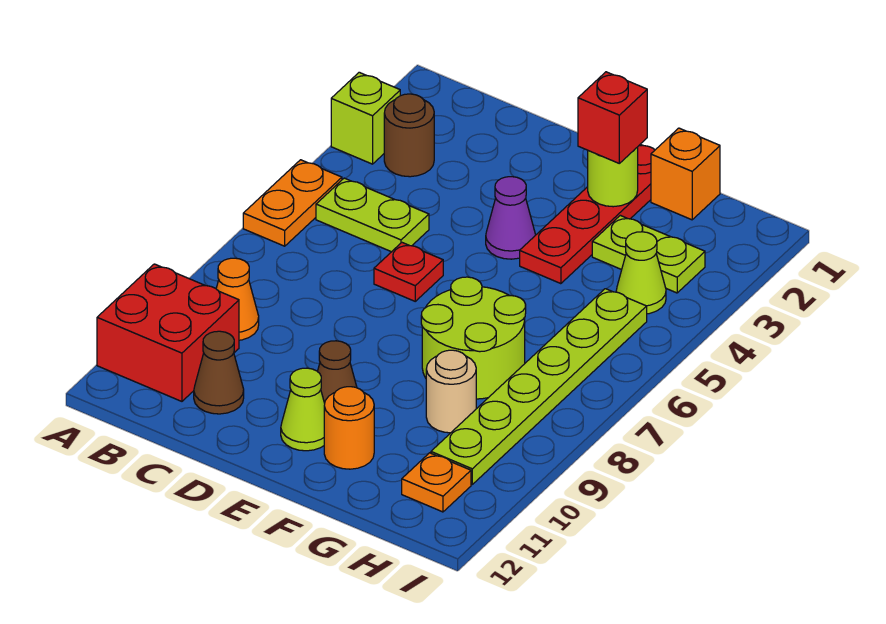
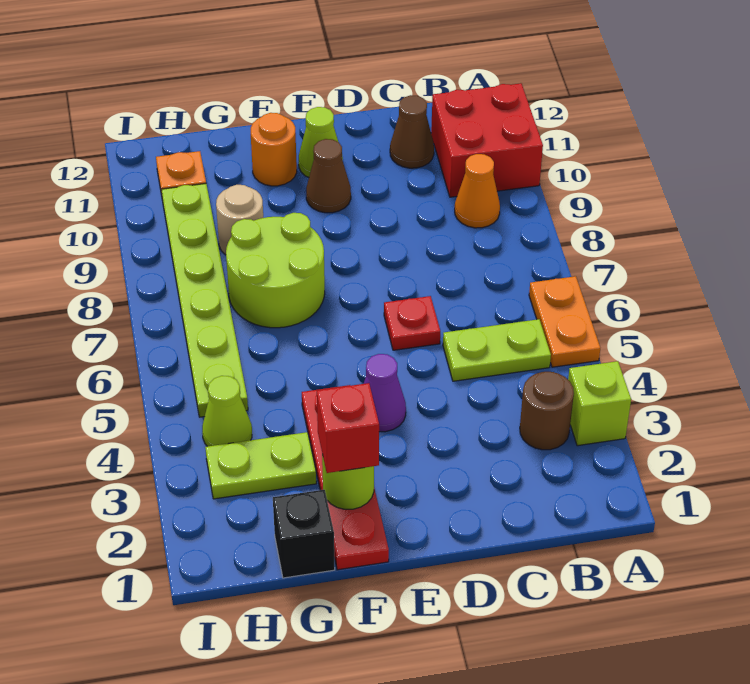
orange brick G1 level 1 -> black brick G1 level 1

